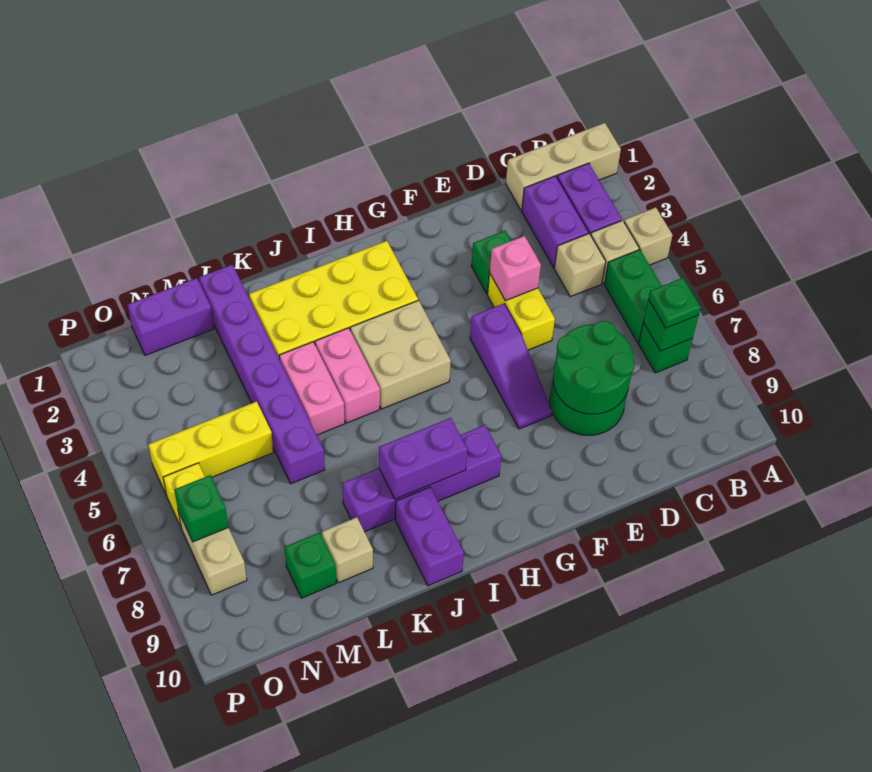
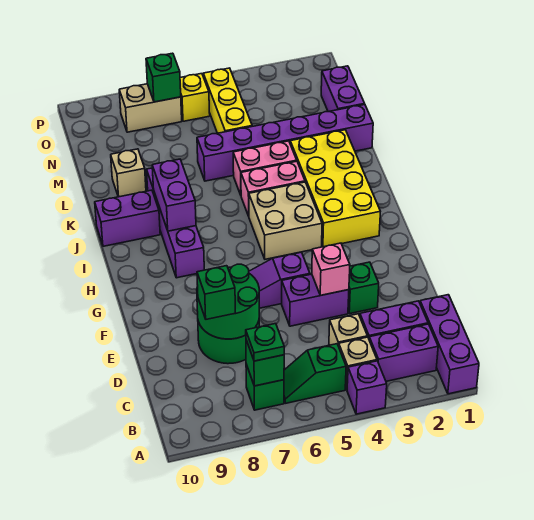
tan brick A1:C1 level 1 -> purple brick A1:C1 level 1
tan brick A4 level 1 -> purple brick A4 level 1
green brick B5:B6 level 1 -> green slope B5:B6 level 1 top 5
yellow brick E4:E5 level 1 -> purple brick E4:E5 level 1
green brick M9 level 1 -> green brick D8 level 3

